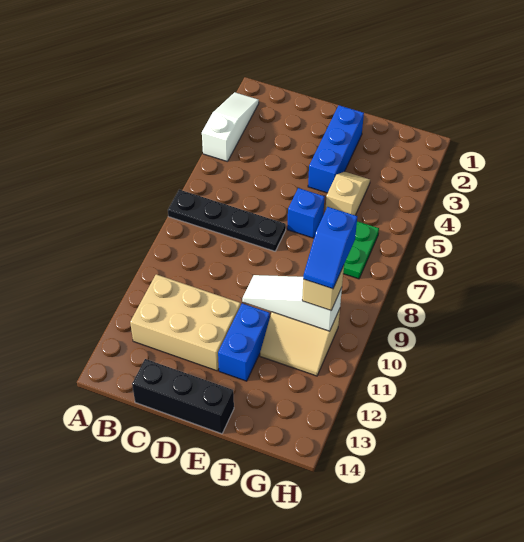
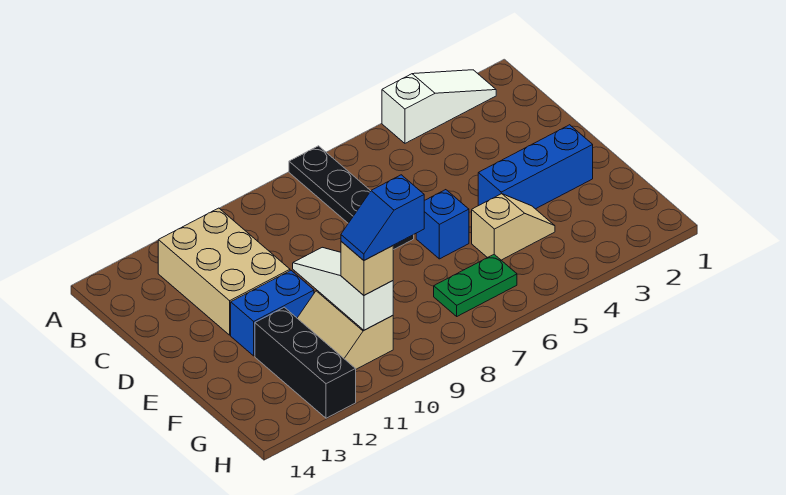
black brick C14:E14 level 1 -> black brick F12:H12 level 1

